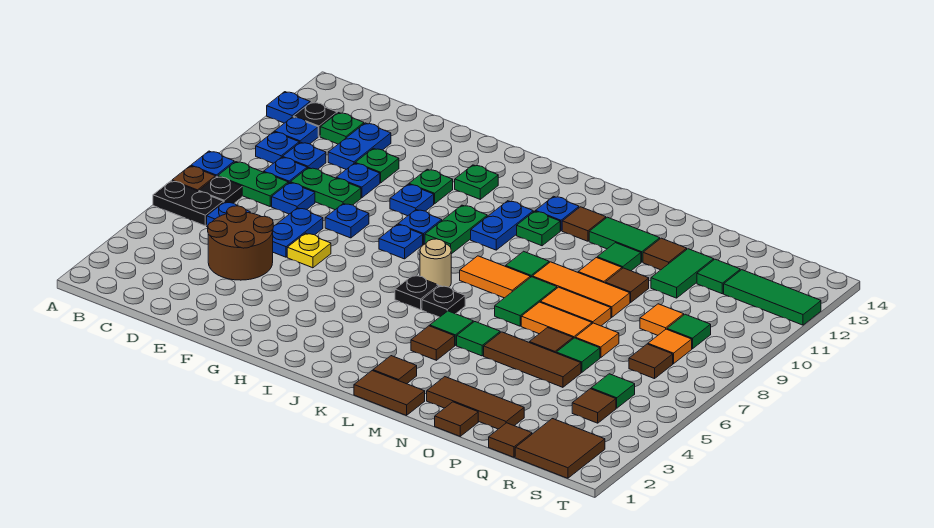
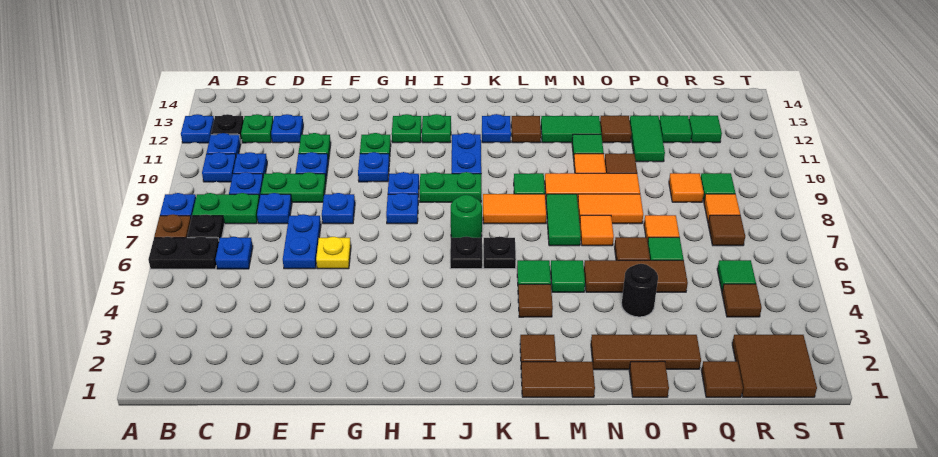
brown round brick D4:E5 level 1 -> none
blue plate D11:D12 level 1 -> blue plate D12 level 1
green plate I9:I10 level 1 -> green plate I9:J9 level 1
tan round brick J7 level 1 -> green round brick J7 level 1
green plate K11 level 1 -> green plate I12 level 1
orange tile N7:O7 level 1 -> orange tile N7 level 1
none -> black round brick O4 level 1
green tile R12:T12 level 1 -> green tile R12 level 1

